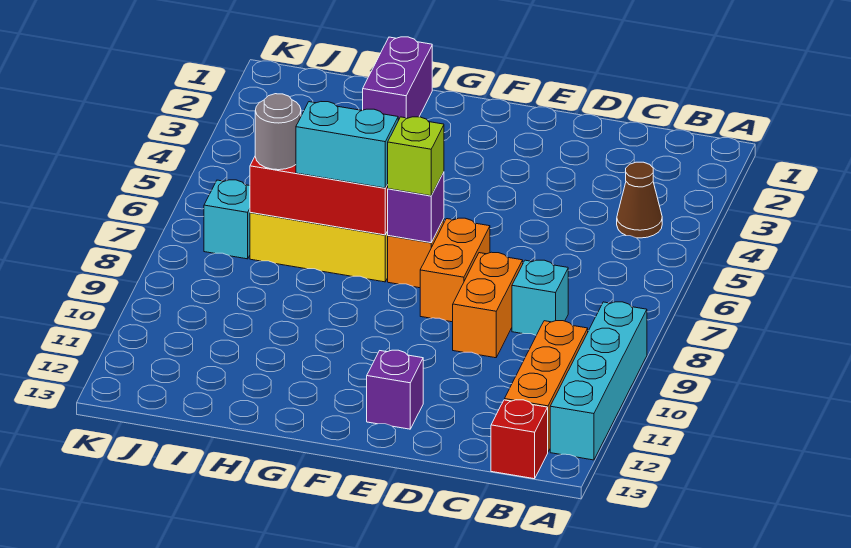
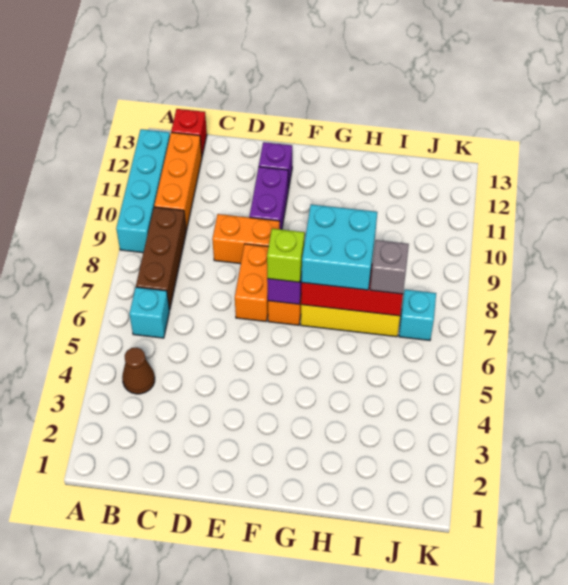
none -> brown brick B7:B9 level 1
cyan brick C8 level 1 -> cyan brick B6 level 1
orange brick D8:D9 level 1 -> orange brick D9:E9 level 1
cyan brick G7:H7 level 3 -> cyan brick G7:H8 level 3
purple brick H1:H2 level 1 -> purple brick E10:E11 level 1
grey round brick I7 level 3 -> grey brick I7 level 3

